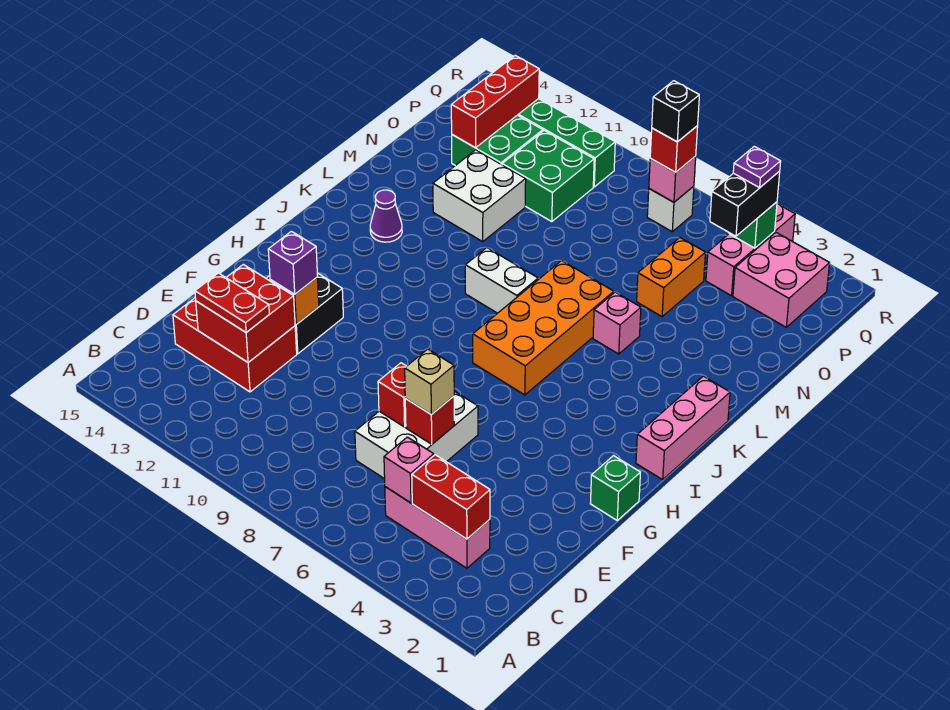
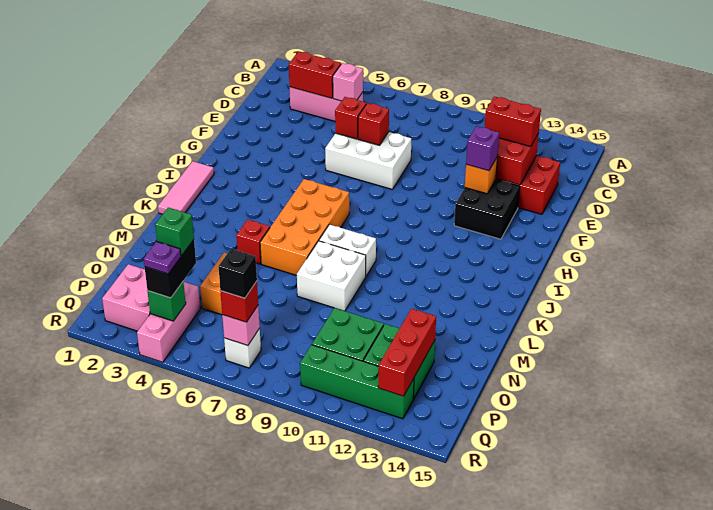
white brick D6:F7 level 1 -> white brick E6:F8 level 1
red plate D12:D13 level 3 -> red brick D12:D13 level 3
tan brick E6 level 3 -> none
green brick G1 level 1 -> green brick P4 level 4
pink brick I1:K1 level 1 -> pink tile I1:K1 level 1
purple cone K13 level 1 -> none
pink brick L5 level 1 -> red brick L5 level 1
white brick M11:N12 level 1 -> white brick L8:M9 level 1

